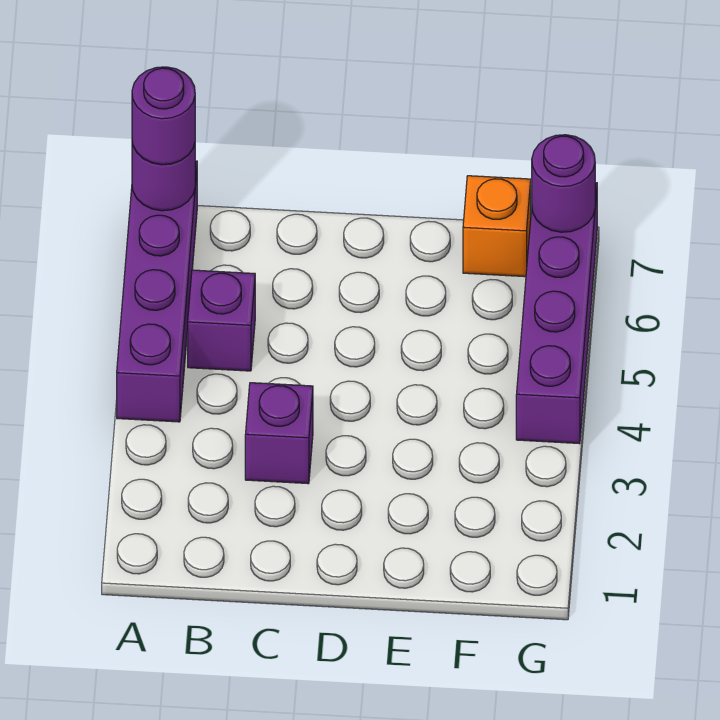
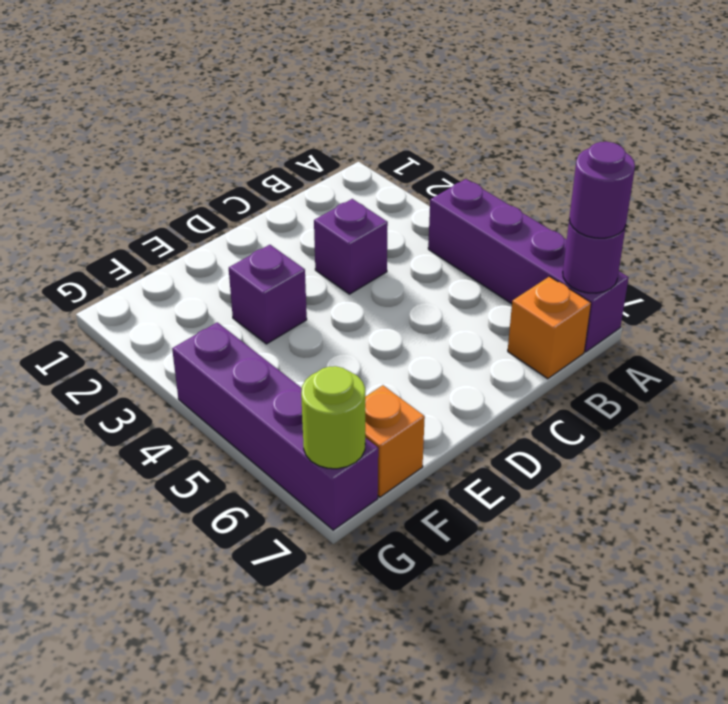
purple brick B5 level 1 -> purple brick E3 level 1
none -> orange brick B7 level 1
purple round brick G7 level 2 -> lime round brick G7 level 2

